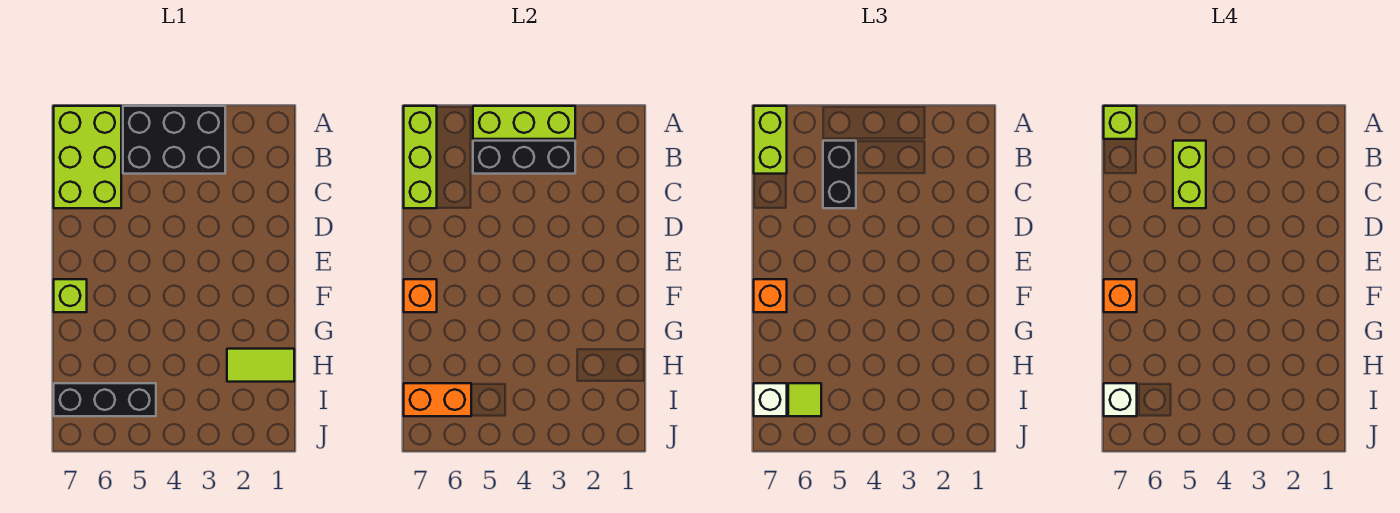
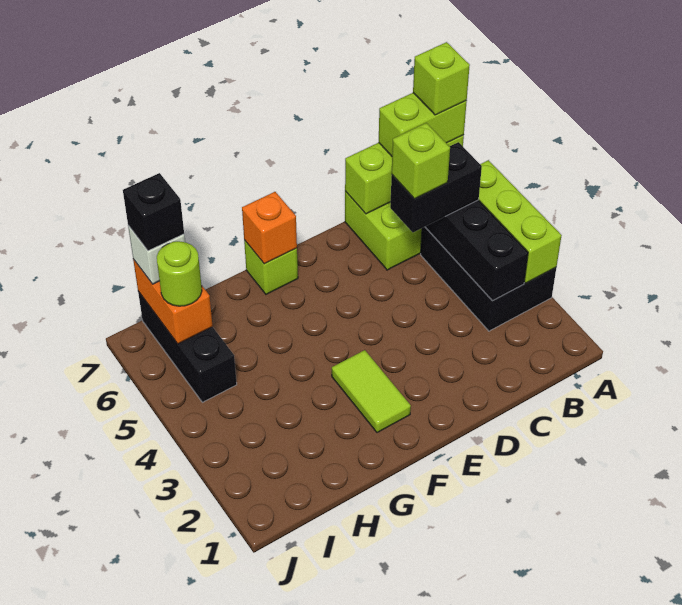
lime brick B5:C5 level 4 -> lime brick C5 level 4
orange brick F7 level 3 -> none
orange brick F7 level 4 -> none
lime tile H1:H2 level 1 -> lime tile F2:F3 level 1
lime tile I6 level 3 -> lime round brick I6 level 3
white brick I7 level 4 -> black brick I7 level 4

